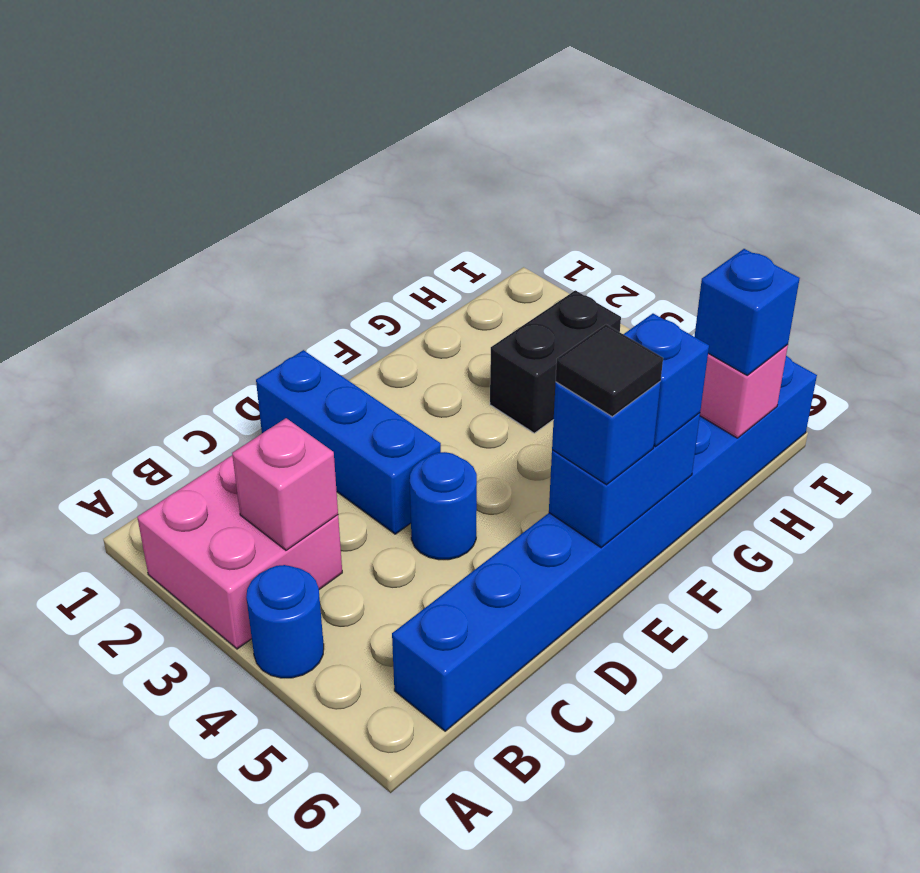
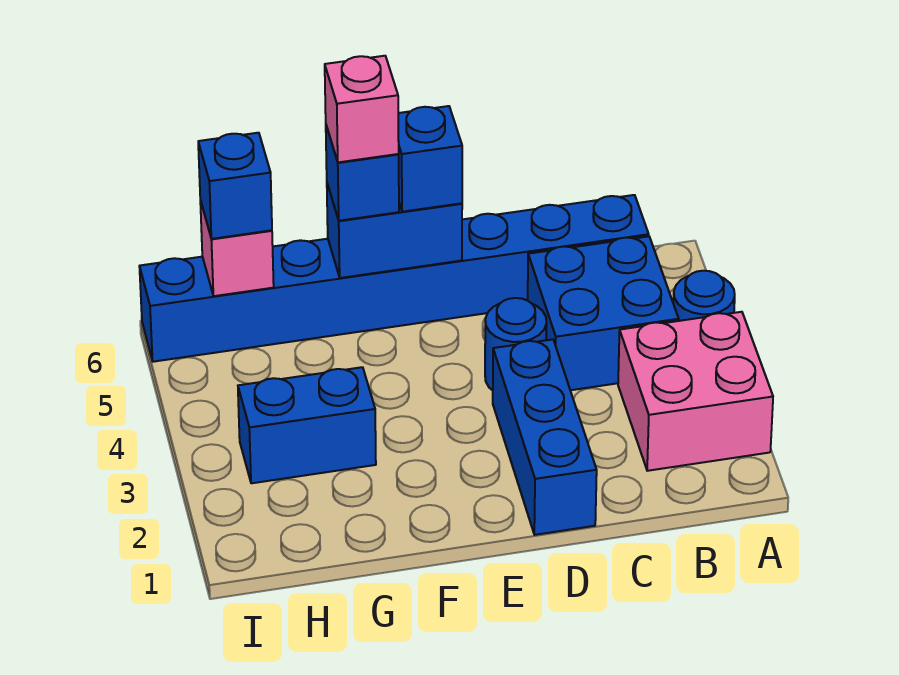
pink brick B3 level 2 -> pink brick F6 level 4
none -> blue brick B4:C5 level 1
black tile E6 level 4 -> none
black brick G3:H3 level 1 -> blue brick G3:H3 level 1

